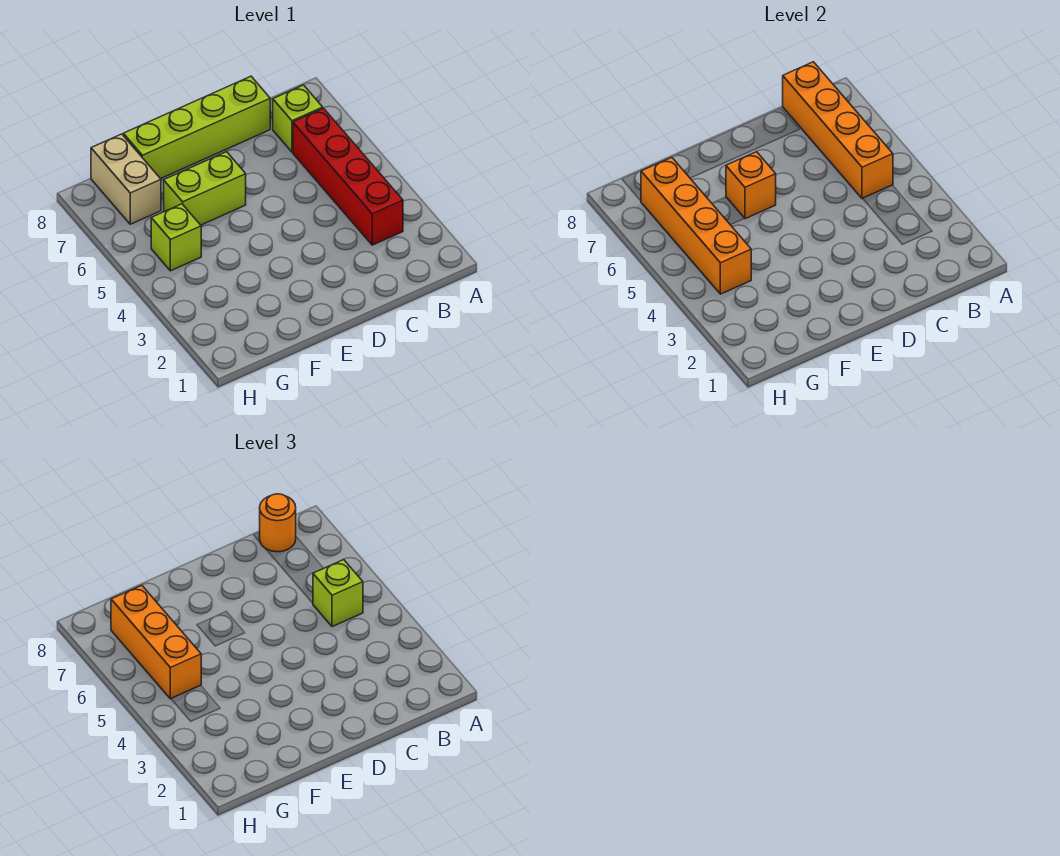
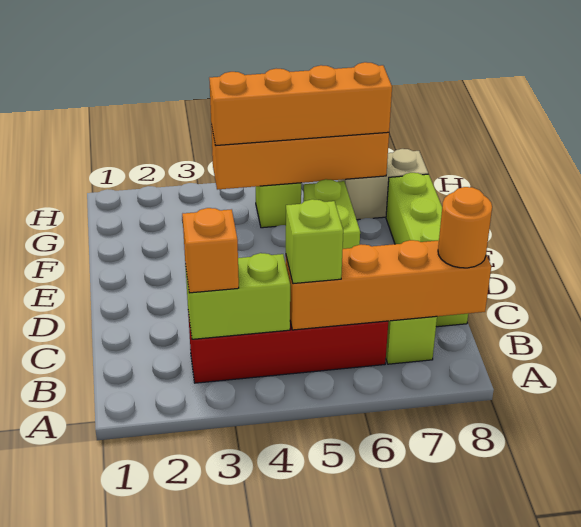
none -> lime brick B3:B4 level 2
orange brick E6 level 2 -> orange brick B3 level 3
orange brick G5:G7 level 3 -> orange brick G4:G7 level 3

